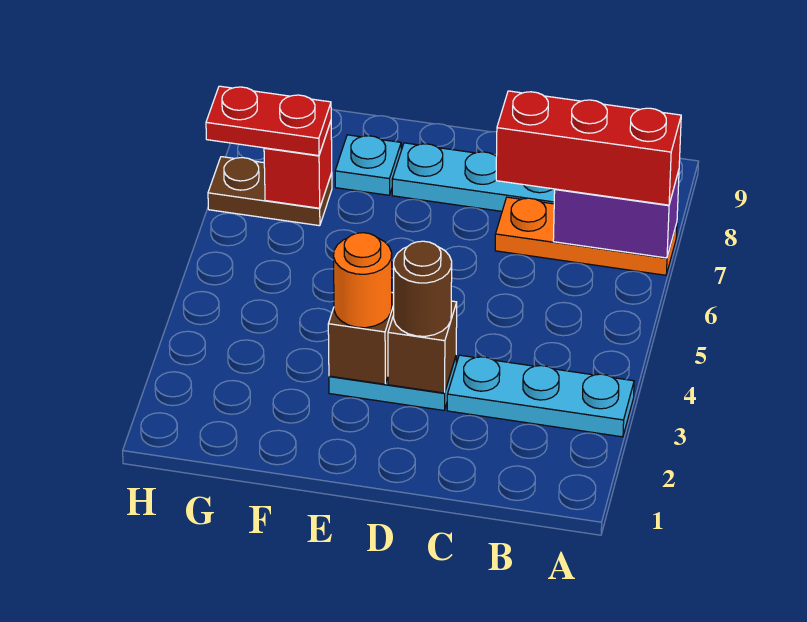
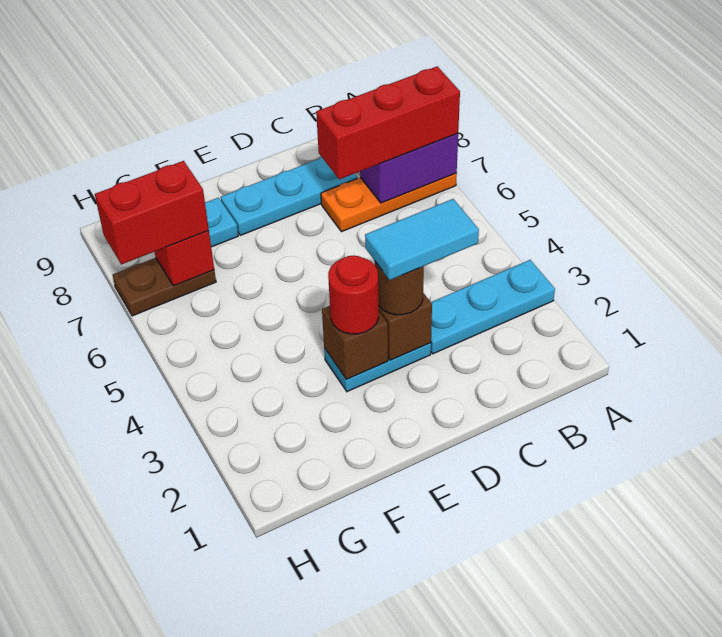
none -> cyan tile C3:D3 level 4
orange round brick E3 level 3 -> red round brick E3 level 3
red plate G7:H7 level 3 -> red brick G7:H7 level 3

